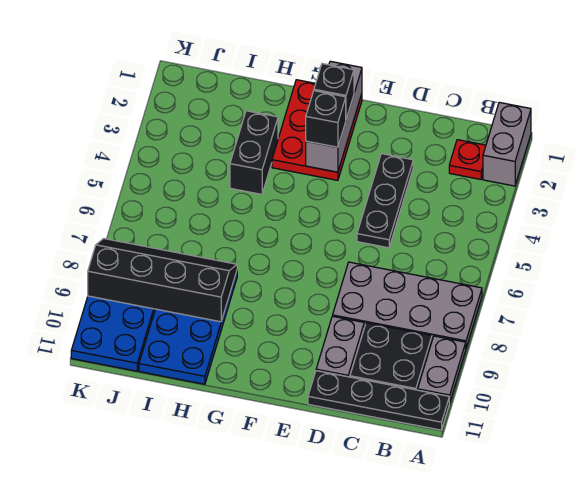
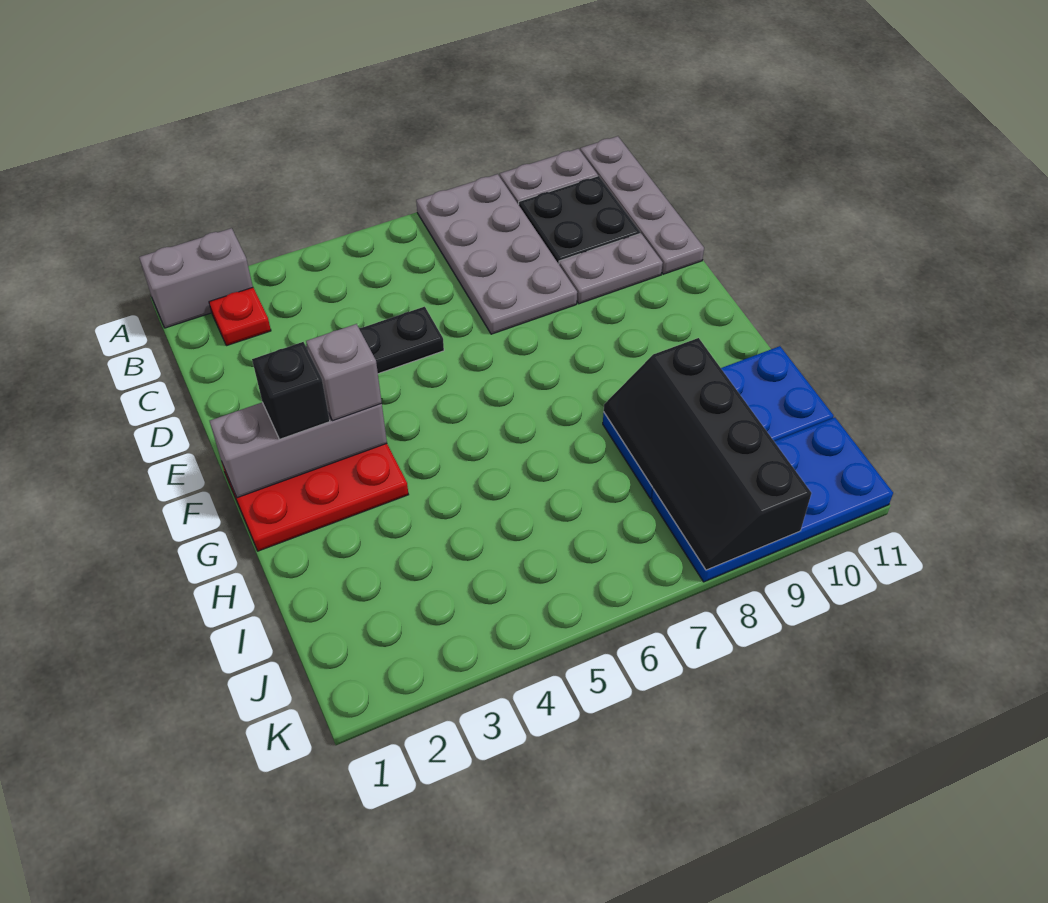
black plate A11:D11 level 1 -> grey plate A11:D11 level 1
black brick F3 level 3 -> grey brick F3 level 3
black brick H3:H4 level 1 -> none

